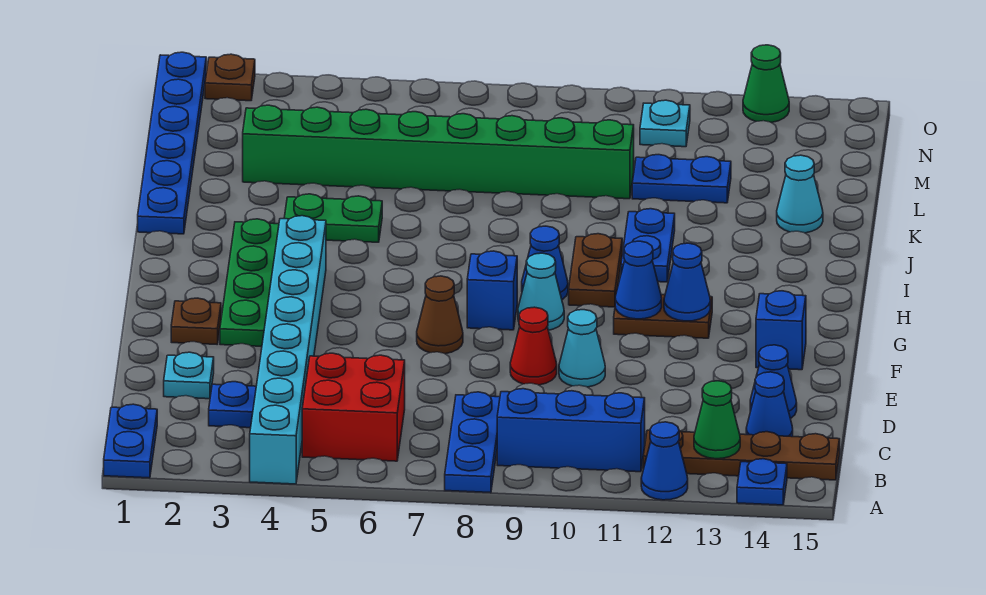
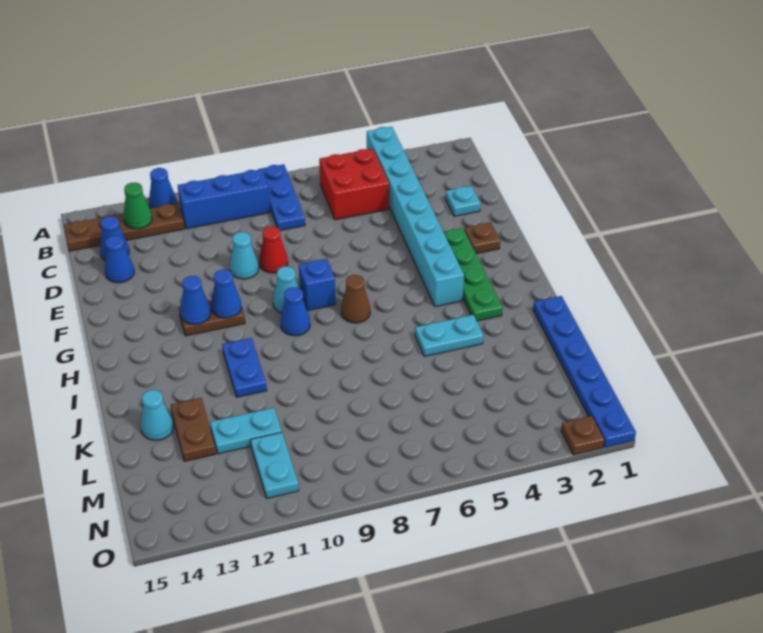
blue plate A1:B1 level 1 -> none
blue plate A14 level 1 -> none
blue plate C3 level 1 -> none
brown cone F7 level 1 -> brown cone H7 level 1
blue brick F14 level 1 -> none
brown plate H10:I10 level 1 -> brown plate K13:L13 level 1
green plate J4:J5 level 1 -> cyan plate J4:J5 level 1
green brick L3:L10 level 1 -> none
blue plate L11:L12 level 1 -> cyan plate L11:L12 level 1
cyan plate N11 level 1 -> cyan plate M11:N11 level 1
green cone O13 level 1 -> none

